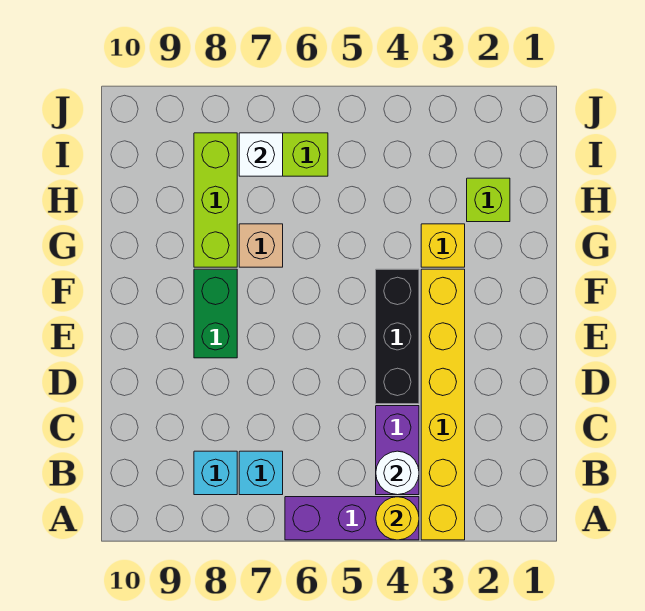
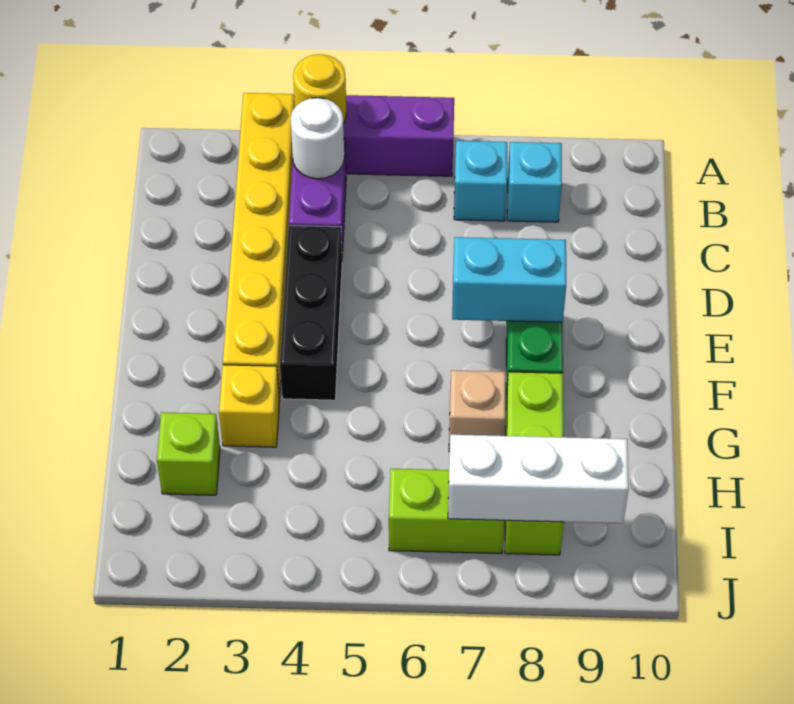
none -> cyan brick E7:E8 level 2
white brick I7 level 2 -> white brick I7:I9 level 2

